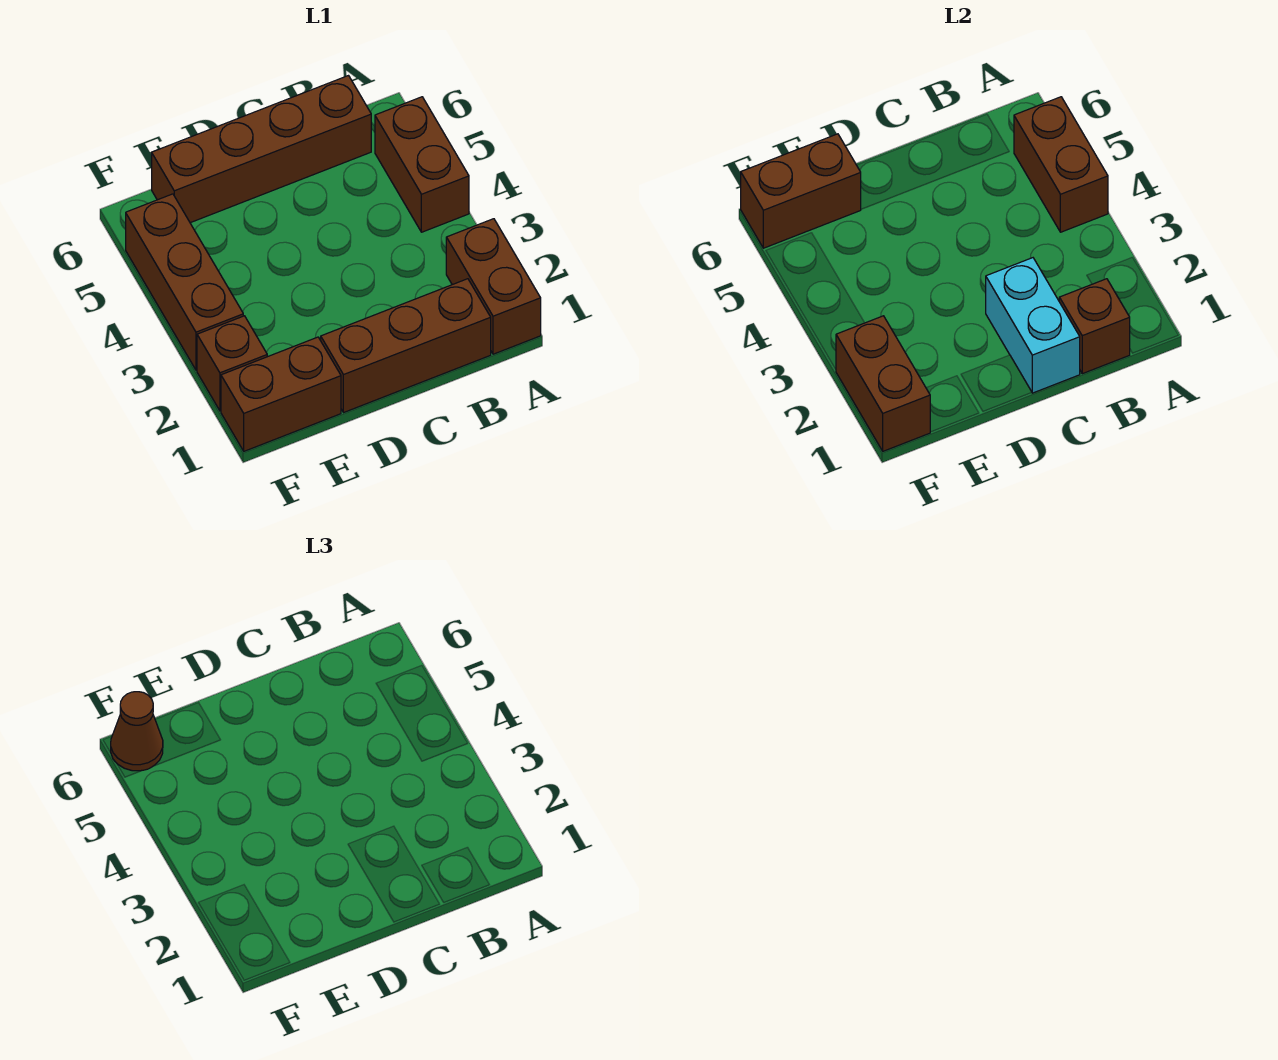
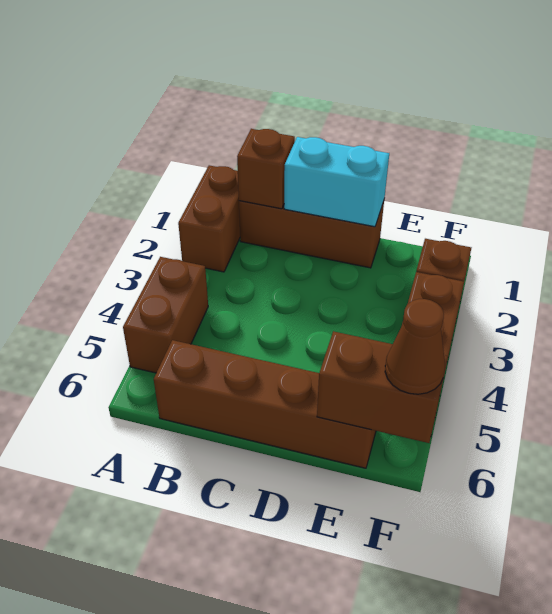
brown brick A4:A5 level 2 -> none
cyan brick C1:C2 level 2 -> cyan brick C1:D1 level 2
brown brick E1:F1 level 1 -> none
brown brick F1:F2 level 2 -> none

